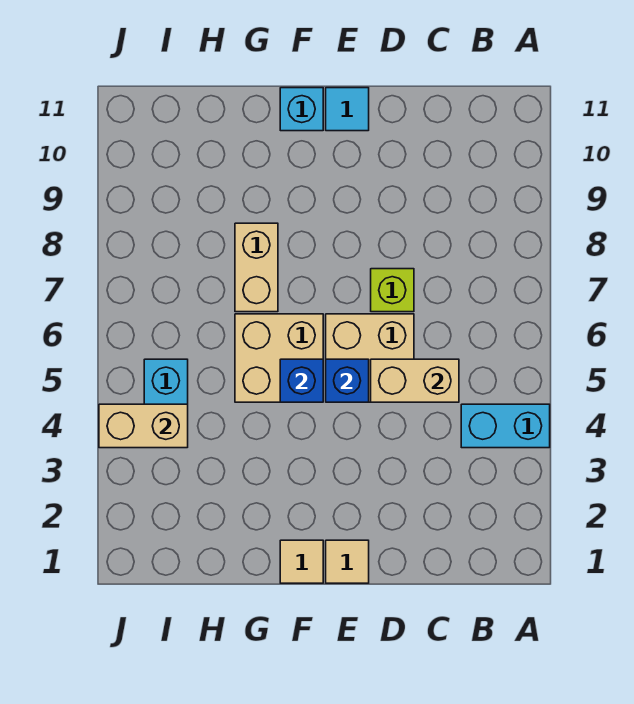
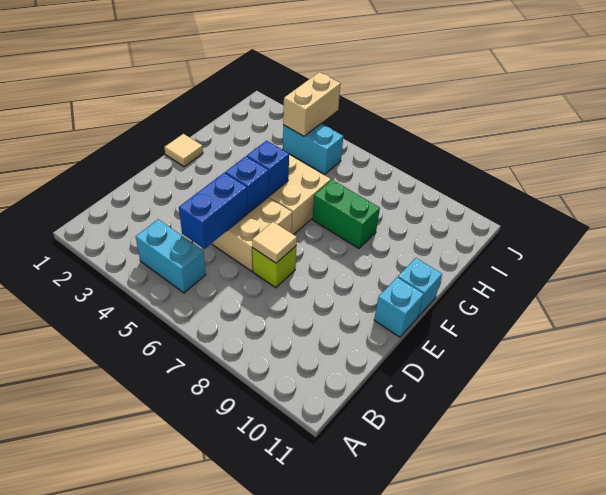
cyan brick A4:B4 level 1 -> cyan brick B4:B5 level 1
tan brick C5:D5 level 2 -> blue brick C5:D5 level 2
tan tile E1 level 1 -> tan tile D7 level 2
cyan tile E11 level 1 -> cyan brick E11 level 1
tan brick G7:G8 level 1 -> green brick G7:G8 level 1

